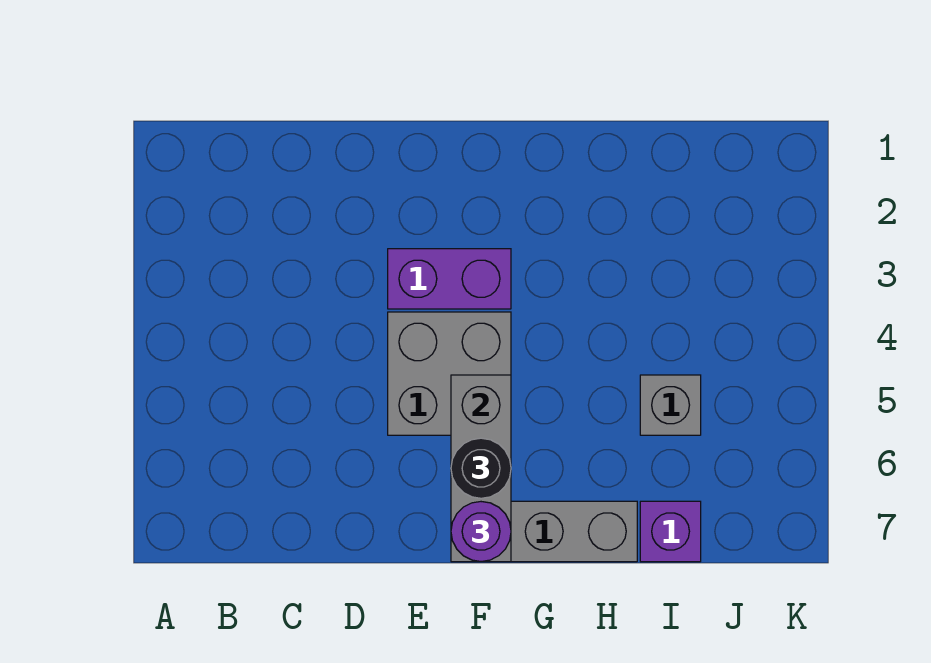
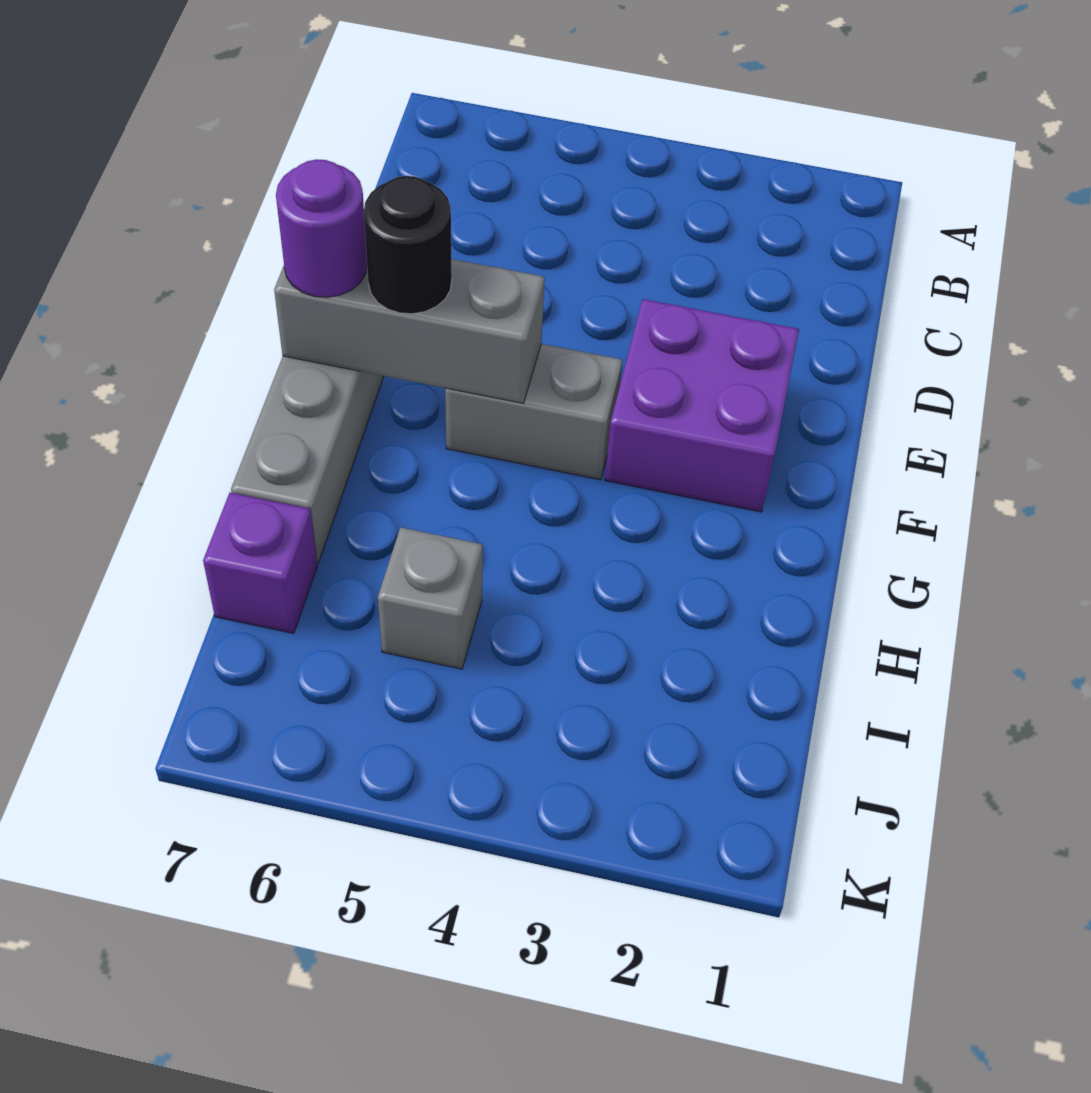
purple brick E3:F3 level 1 -> purple brick E2:F3 level 1
grey brick E4:F5 level 1 -> grey brick F4:F5 level 1

